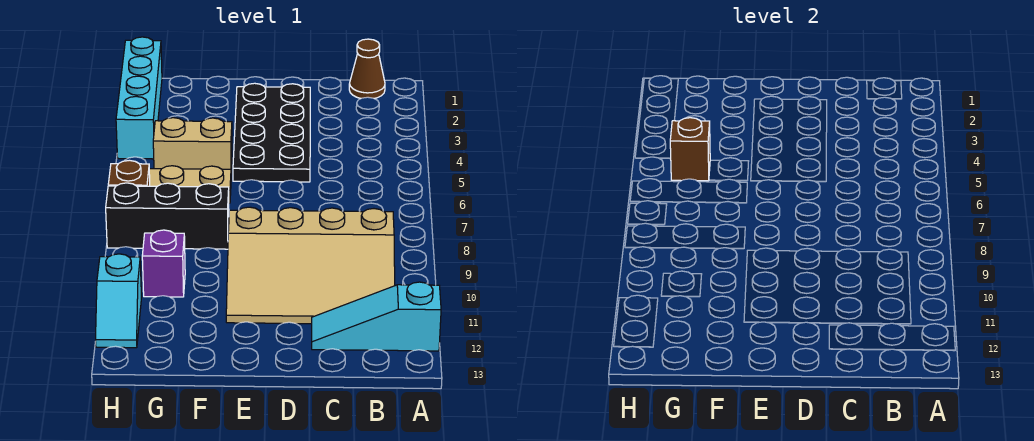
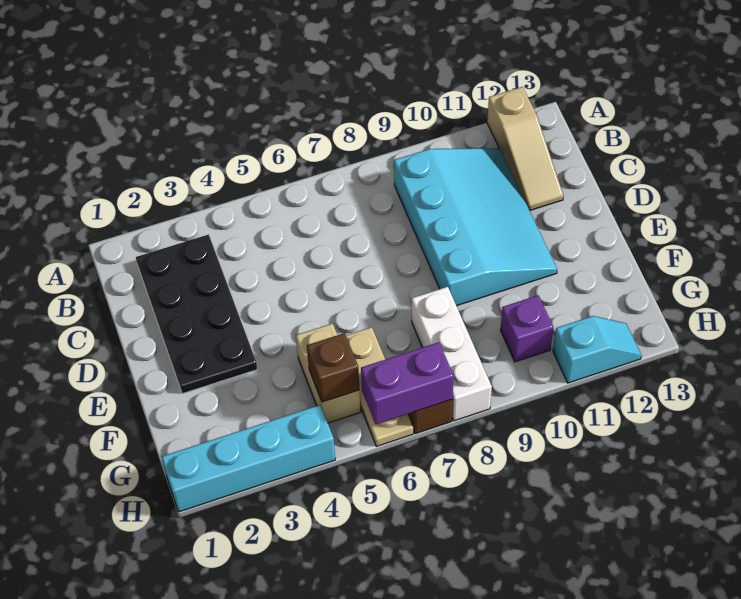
cyan slope A12:C12 level 1 top A -> tan slope A12:C12 level 1 top A
brown cone B1 level 1 -> none
tan slope B9:E11 level 1 top 9 -> cyan slope B9:E11 level 1 top 9
black plate D2:E5 level 1 -> black plate B2:E3 level 1
black brick F8:H8 level 1 -> white brick F8:H8 level 1
none -> purple brick H6:H7 level 2

